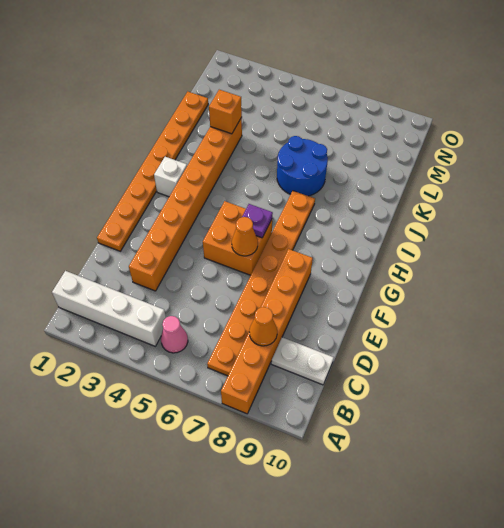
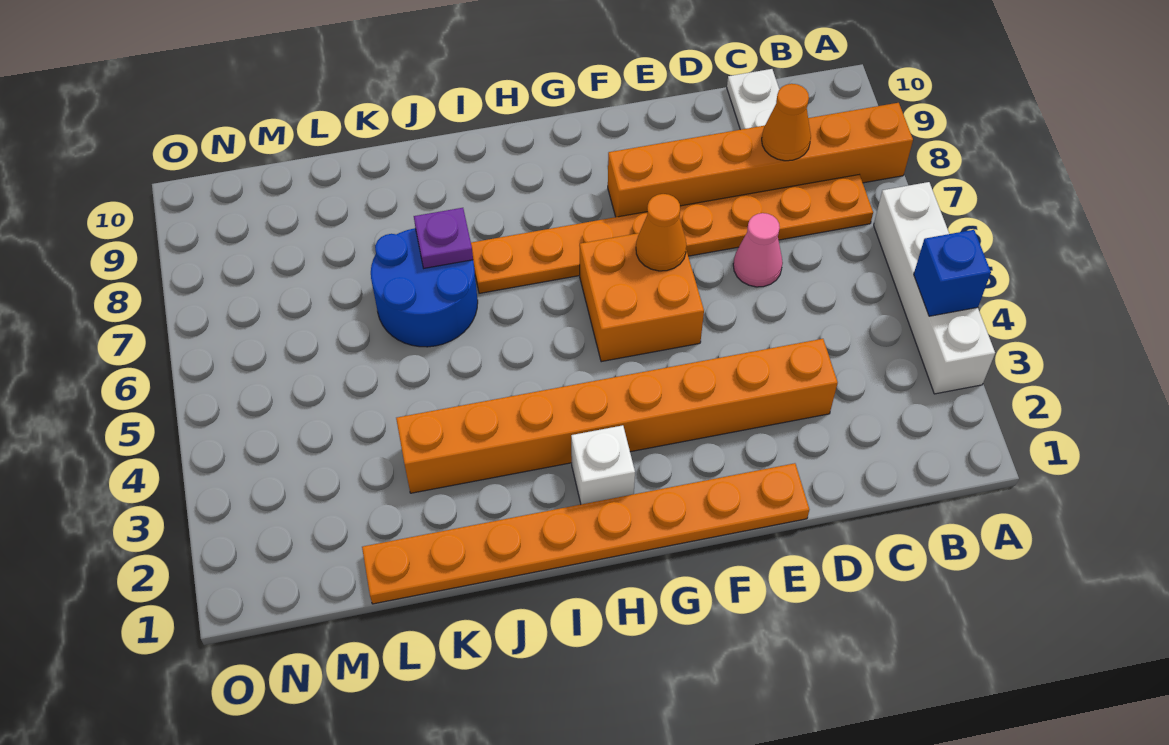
none -> blue brick A4 level 2
white brick B1:B4 level 1 -> white brick A3:A6 level 1
pink cone B5 level 1 -> pink cone D6 level 1
purple plate G6 level 2 -> purple plate J7 level 2
orange brick K3 level 2 -> none

